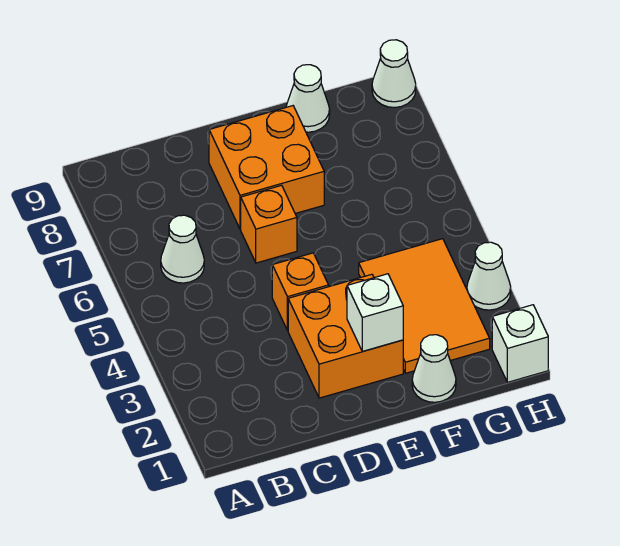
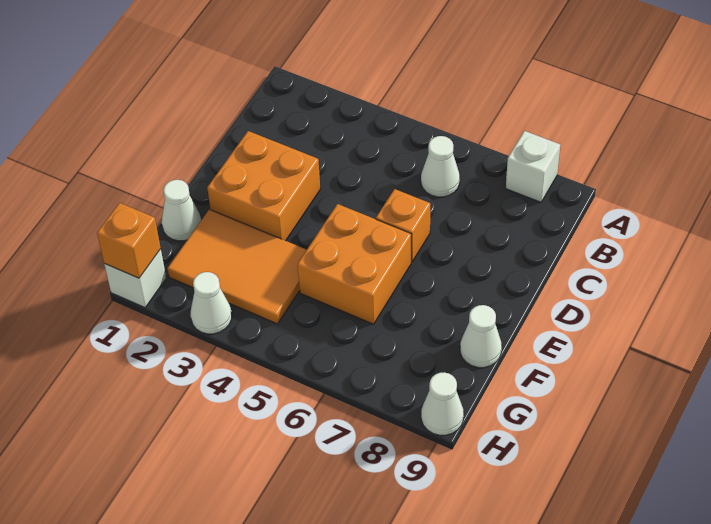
orange brick D4 level 1 -> orange brick H1 level 2
orange brick D7:E8 level 1 -> orange brick E5:F6 level 1
white brick E2 level 2 -> white brick A8 level 1

